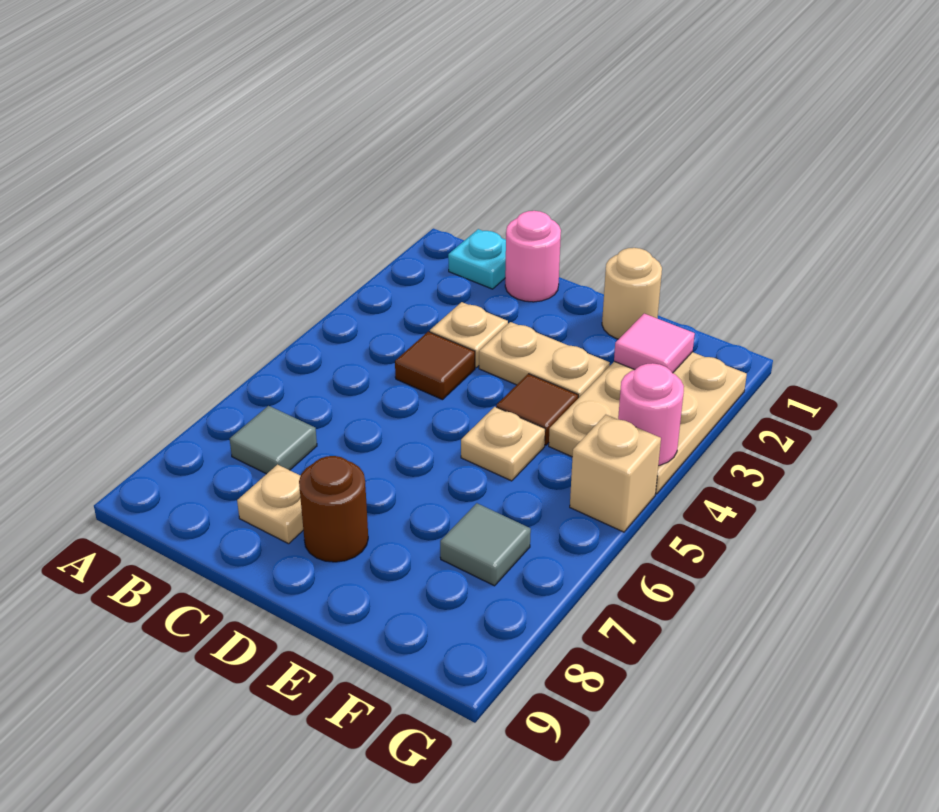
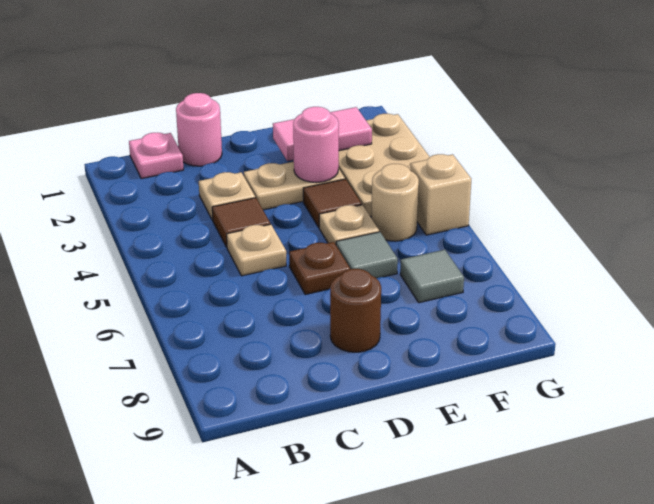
cyan plate B1 level 1 -> pink plate B1 level 1
grey tile B7 level 1 -> grey tile E6 level 1
tan plate C8 level 1 -> tan plate C5 level 1
none -> brown plate D6 level 1
tan round brick E1 level 1 -> tan round brick F5 level 1
pink tile F2 level 2 -> pink tile E2:F2 level 2
pink round brick G4 level 2 -> pink round brick E3 level 2

